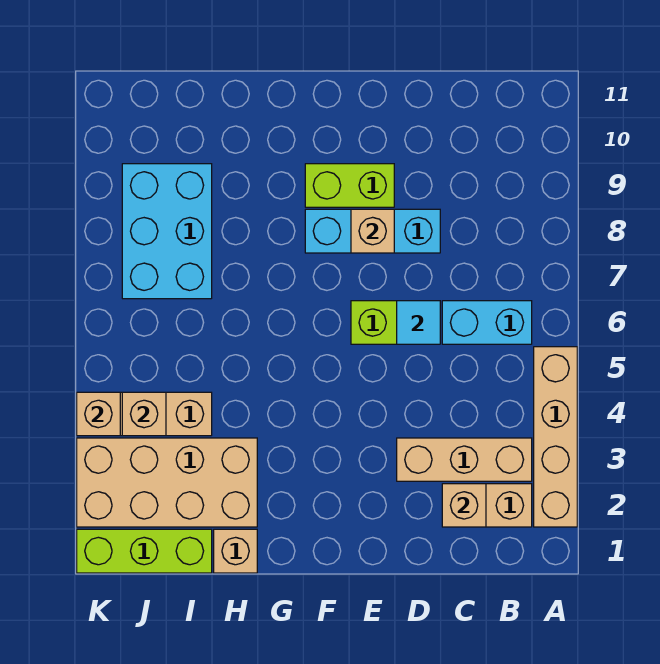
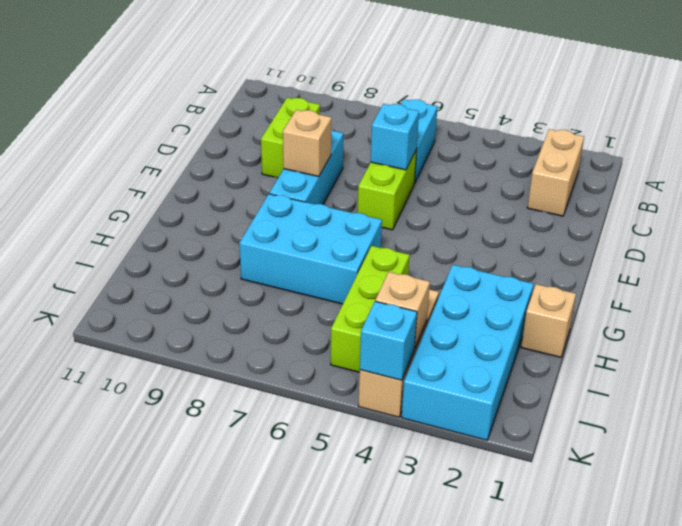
tan brick A2:A5 level 1 -> none
tan brick B3:D3 level 1 -> none
tan brick C2 level 2 -> none
cyan tile D6 level 2 -> cyan brick D6 level 2
lime brick E9:F9 level 1 -> lime brick C9:D9 level 1
tan brick H2:K3 level 1 -> cyan brick H2:K3 level 1
lime brick I1:K1 level 1 -> lime brick H5:J5 level 1
cyan brick I7:J9 level 1 -> cyan brick G6:H8 level 1
tan brick K4 level 2 -> cyan brick K4 level 2

